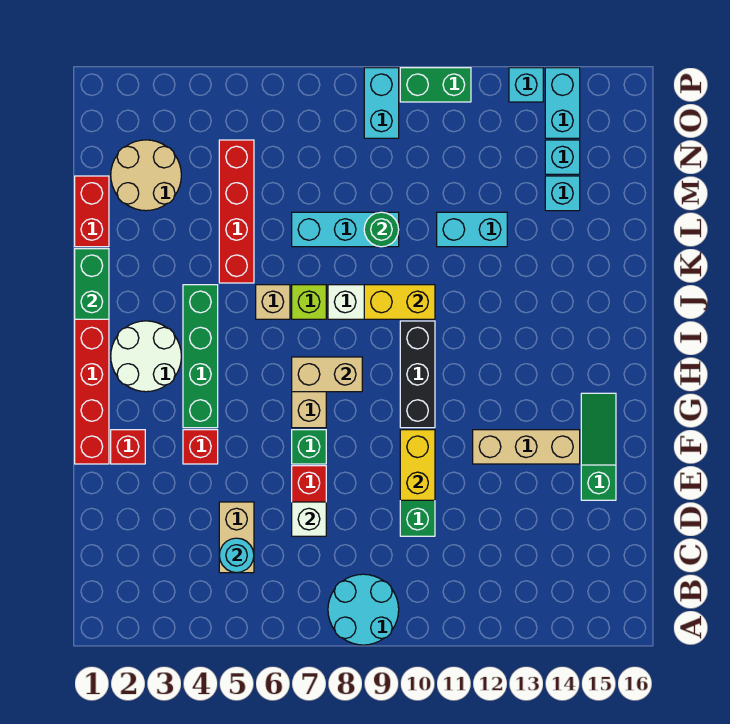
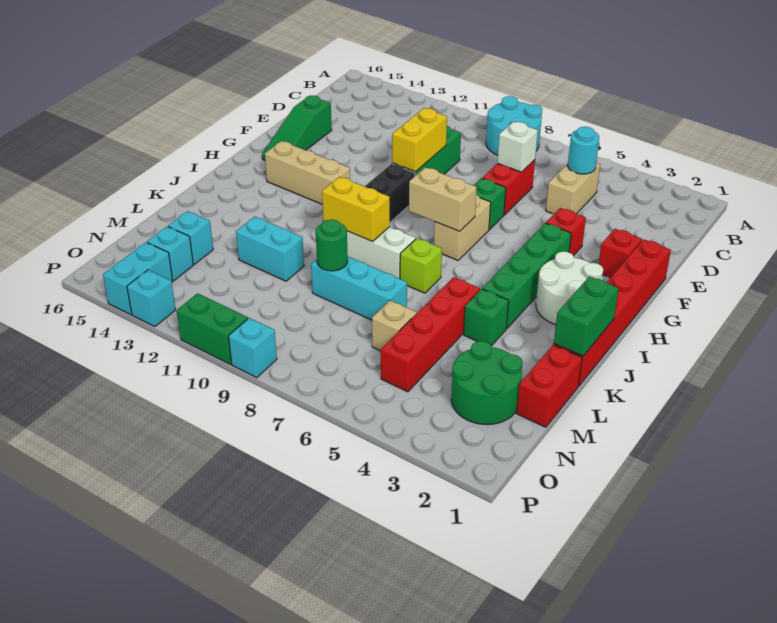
tan brick F12:F14 level 1 -> tan brick H12:H14 level 1
tan brick J6 level 1 -> tan brick M6 level 1
none -> green brick K4 level 1
tan round brick M2:N3 level 1 -> green round brick M2:N3 level 1
cyan brick O9:P9 level 1 -> cyan brick P9 level 1

